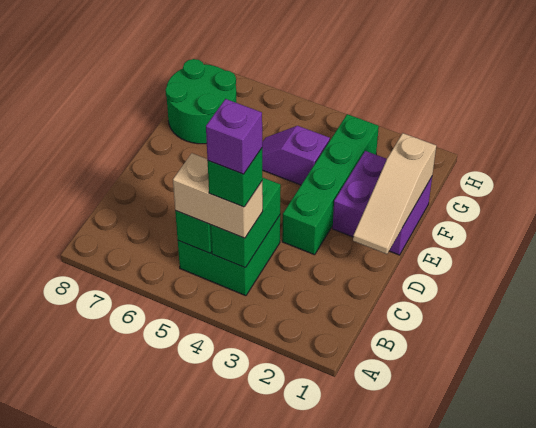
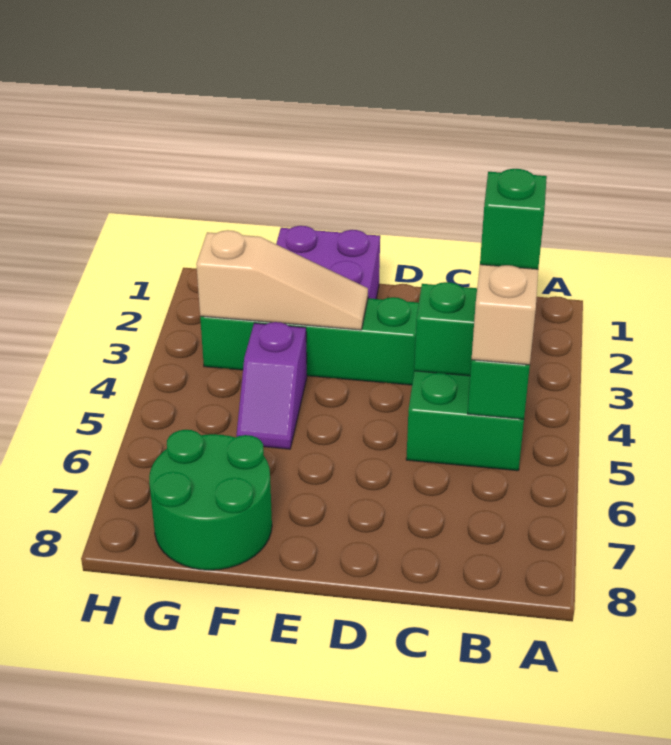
purple brick B4 level 5 -> none
tan slope D1:F1 level 2 top F -> tan slope E3:G3 level 2 top G

